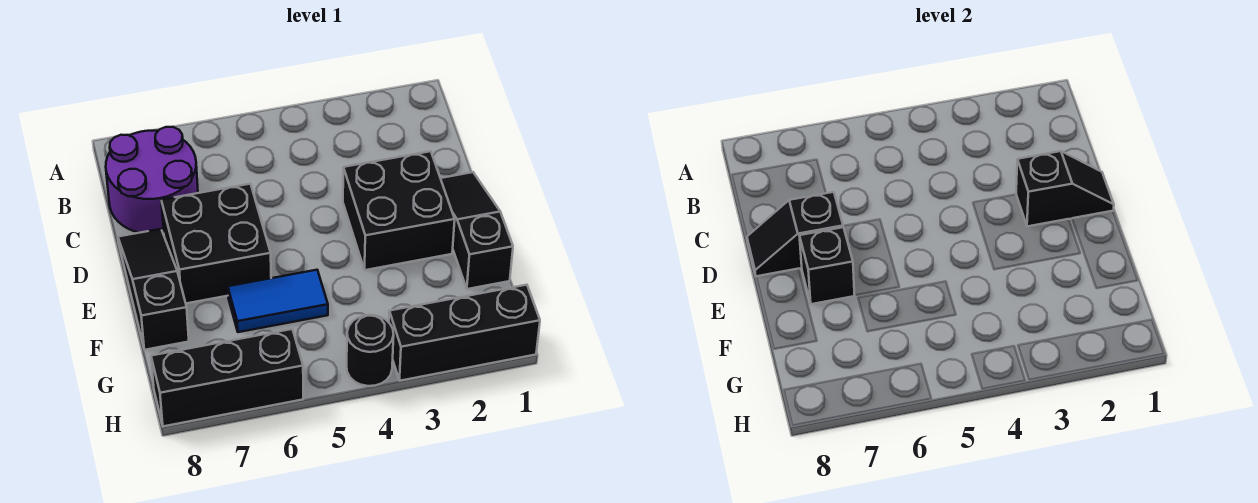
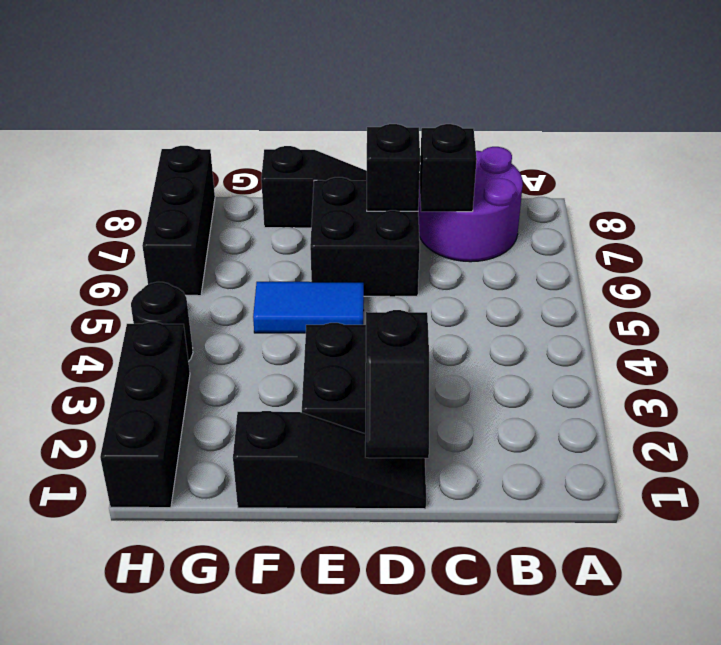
black brick E7 level 2 -> black brick C7 level 2
blue tile F5:F6 level 1 -> blue tile E5:F5 level 1

